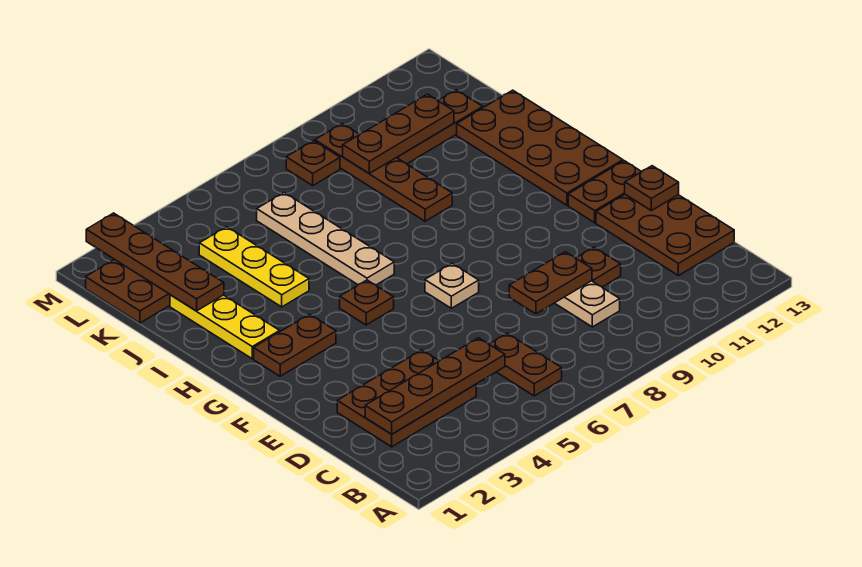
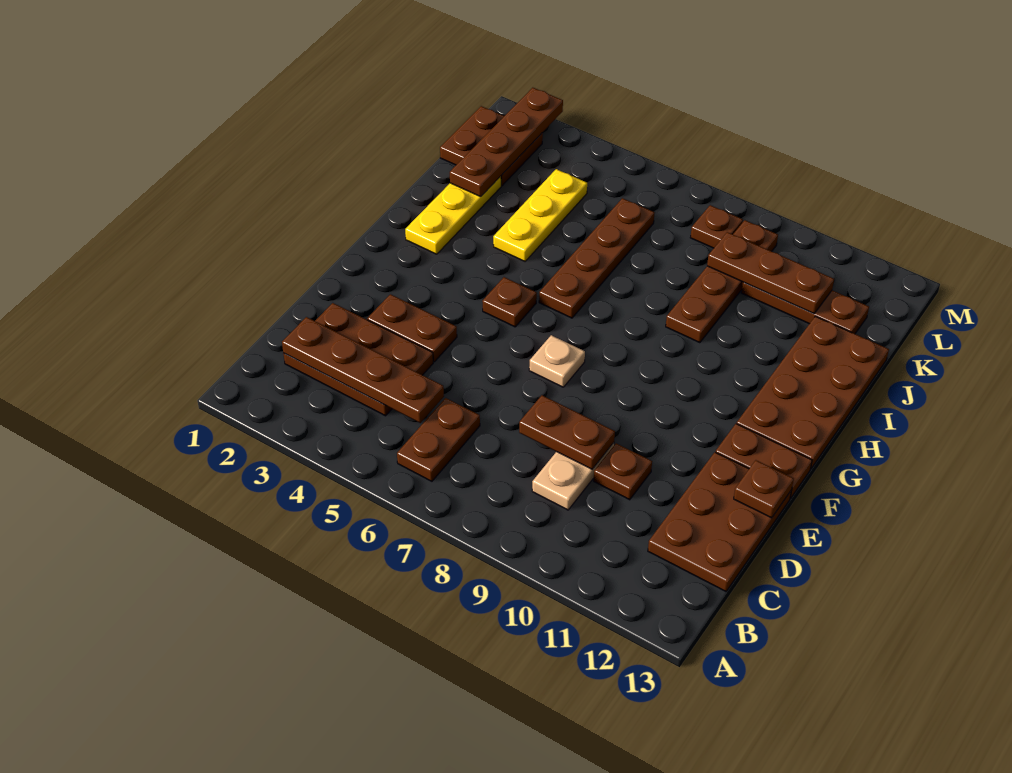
brown plate G2:G3 level 1 -> brown plate E3:E4 level 1
tan plate H6:K6 level 1 -> brown plate H6:K6 level 1

